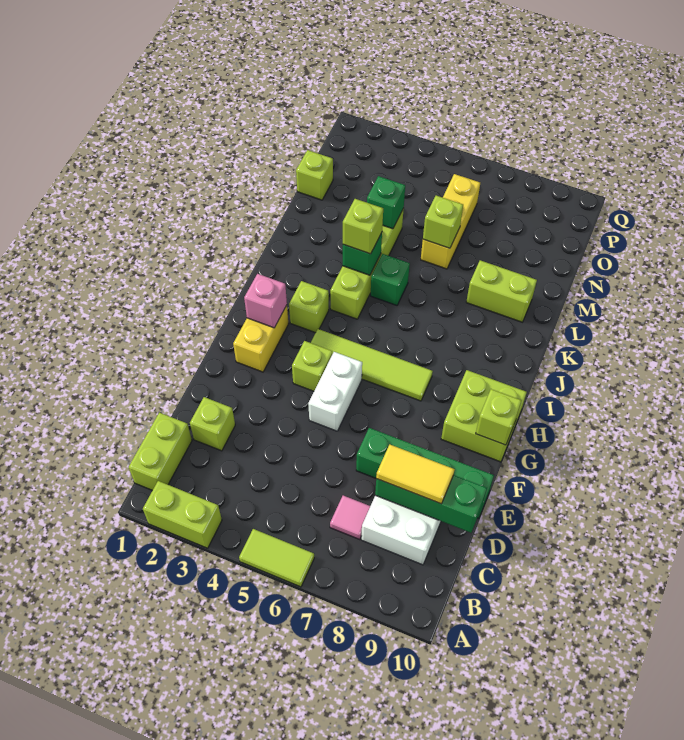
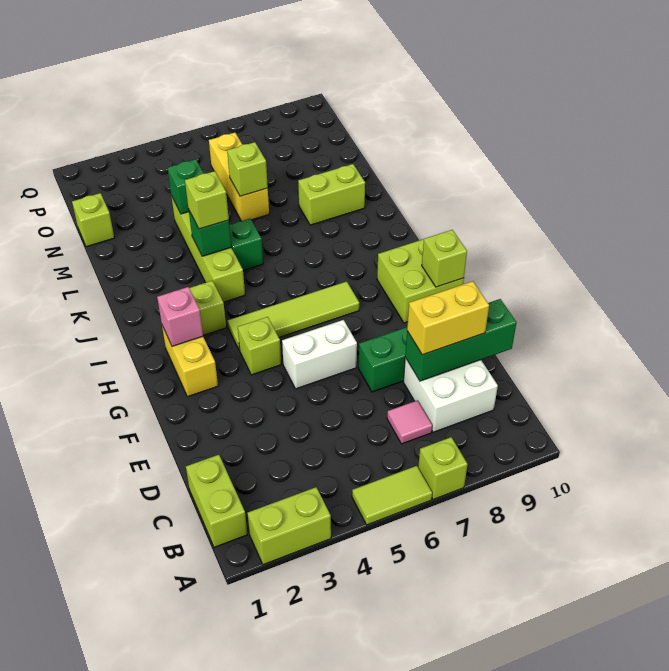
lime brick D2 level 1 -> lime brick A7 level 1
yellow tile D8:D9 level 3 -> yellow brick D8:D9 level 3
white brick F5:G5 level 1 -> white brick F5:F6 level 1

